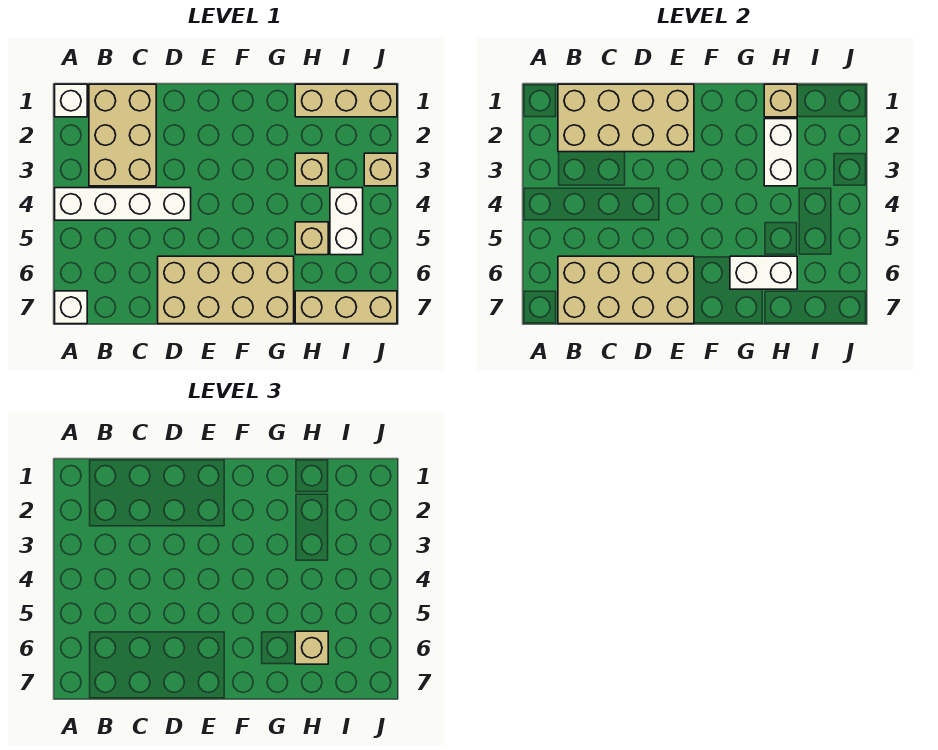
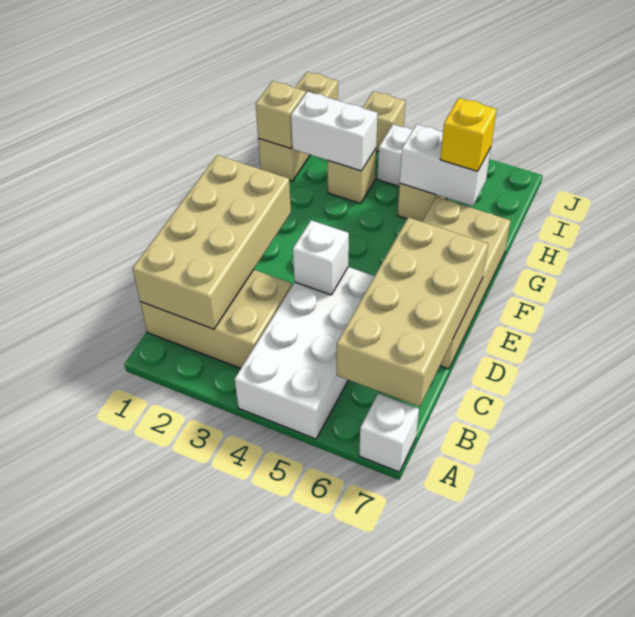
white brick A1 level 1 -> white brick D4 level 2
white brick A4:D4 level 1 -> white brick A4:D5 level 1
white brick G6:H6 level 2 -> white brick H5:H6 level 2
tan brick H6 level 3 -> yellow brick H6 level 3
tan brick H7:J7 level 1 -> none

